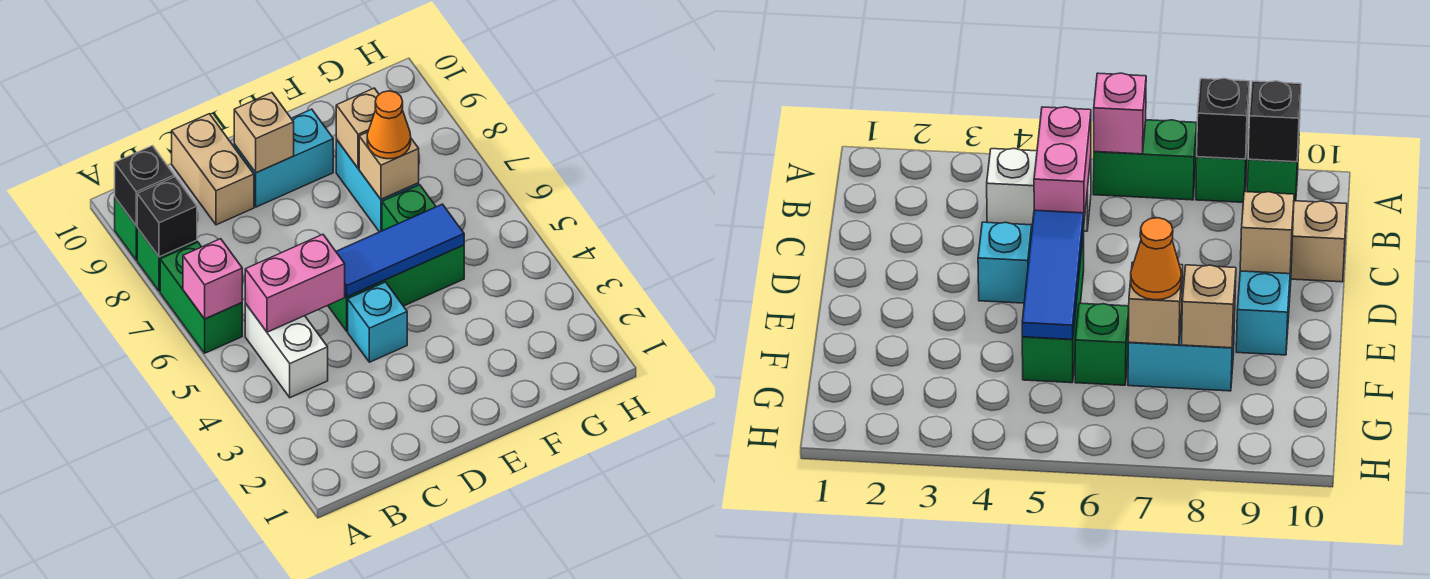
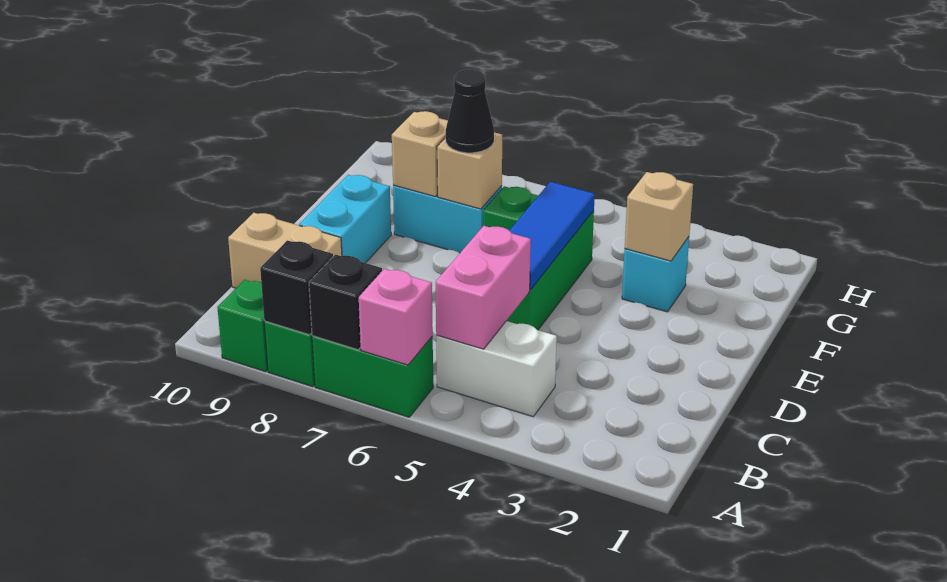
black brick A9 level 2 -> black brick A7 level 2
cyan brick D4 level 1 -> cyan brick F3 level 1
tan brick D9 level 2 -> tan brick F3 level 2
orange cone F7 level 3 -> black cone F7 level 3

